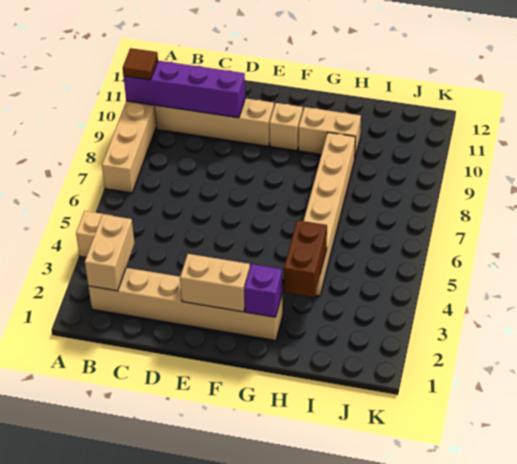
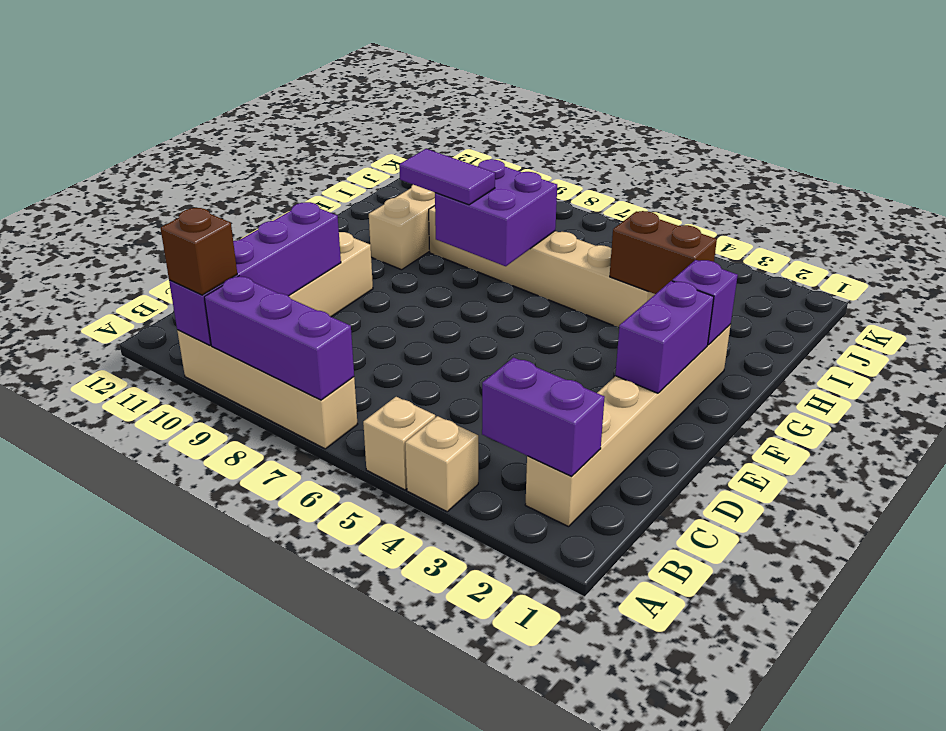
none -> purple brick A7:A9 level 2
brown tile A10 level 3 -> brown brick A10 level 3
tan brick B2:B3 level 2 -> purple brick B2:B3 level 2
tan brick E2:F2 level 2 -> purple brick E2:F2 level 2
tan brick F10 level 1 -> tan brick A5 level 1
none -> purple brick G7:H8 level 2
none -> purple tile G8:G9 level 3

